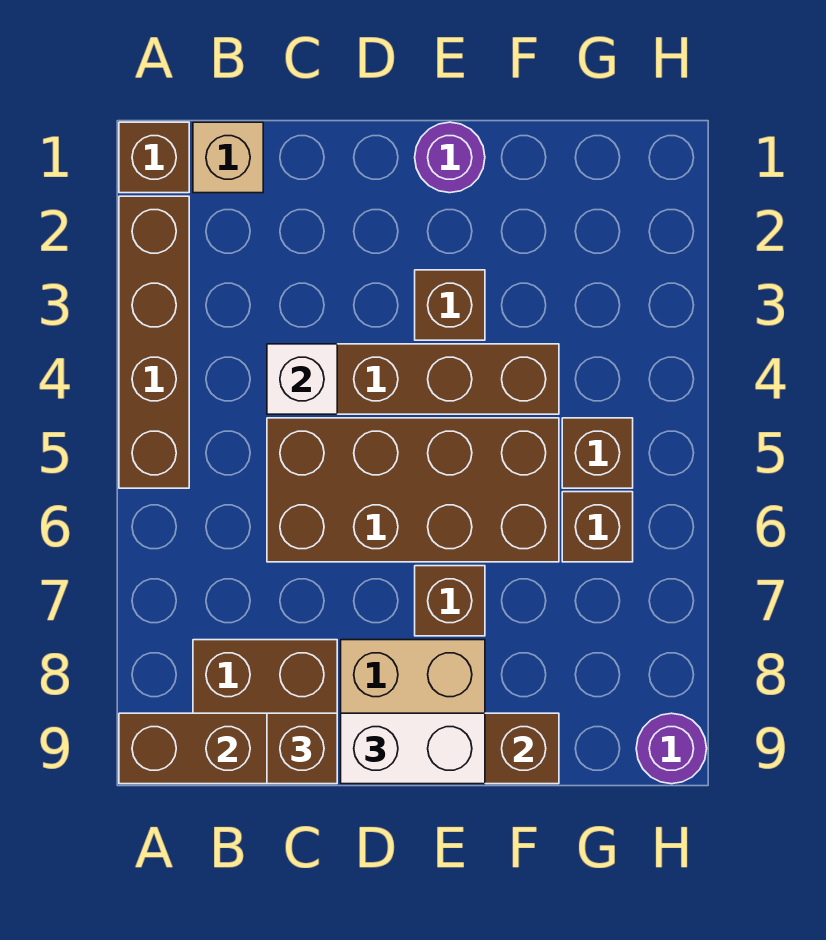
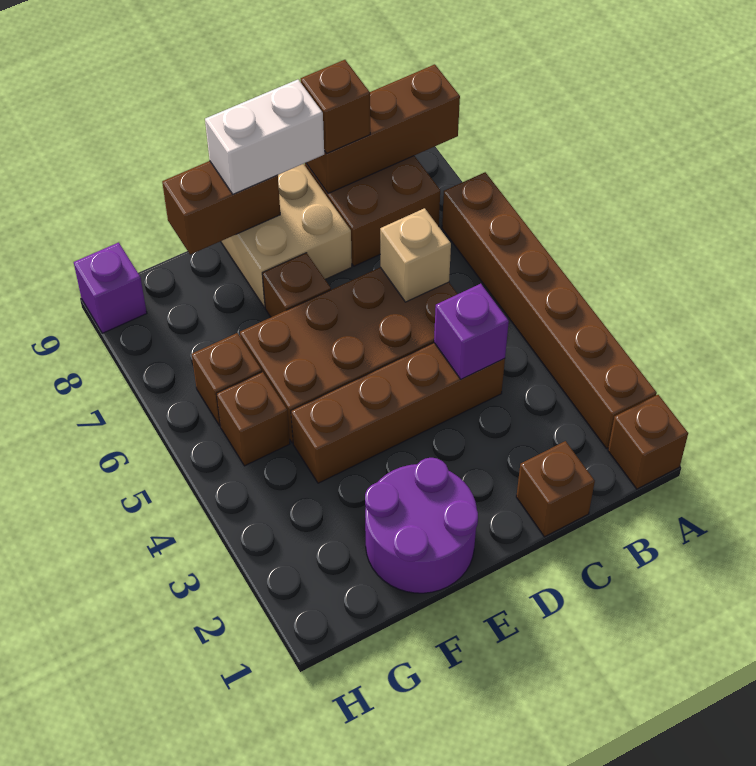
brown brick A2:A5 level 1 -> brown brick A2:A7 level 1
tan brick B1 level 1 -> tan brick C6 level 2
white brick C4 level 2 -> purple brick C4 level 2
purple round brick E1 level 1 -> purple round brick E1:F2 level 1
brown brick E3 level 1 -> brown brick C1 level 1
purple round brick H9 level 1 -> purple brick H9 level 1

